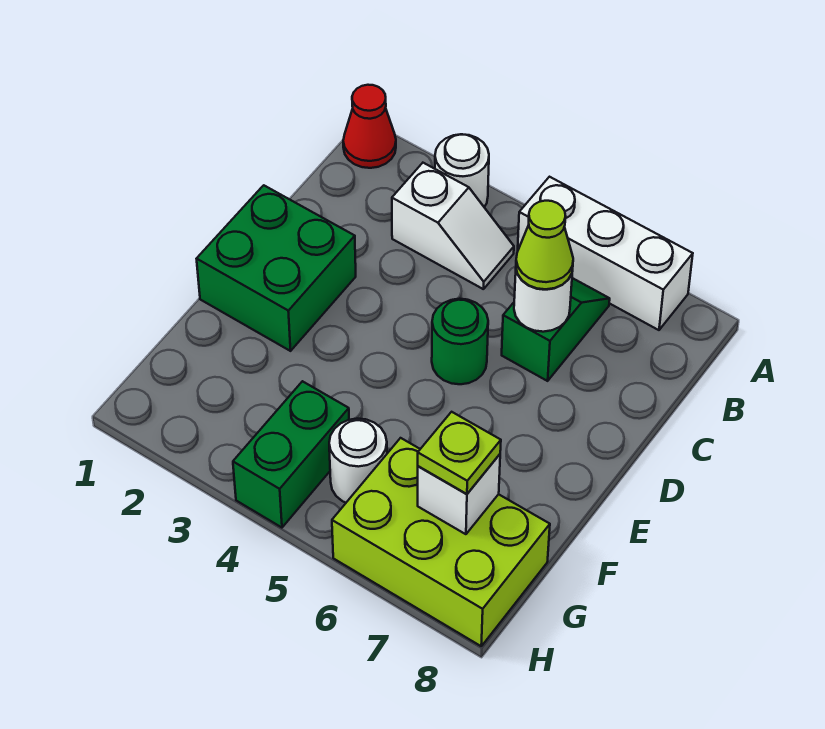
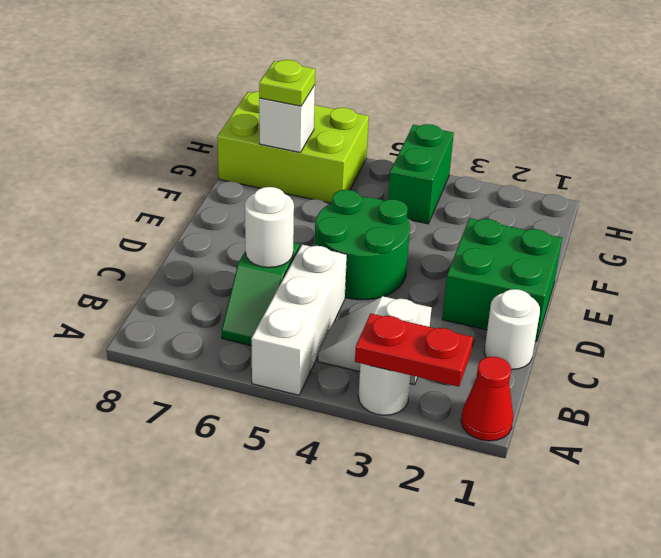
none -> red plate A2:A3 level 2
white brick A5:A7 level 1 -> white brick A5:C5 level 1
lime cone C6 level 3 -> none
green round brick D5 level 1 -> green round brick D4:E5 level 1
white round brick G5 level 1 -> white round brick C1 level 1

